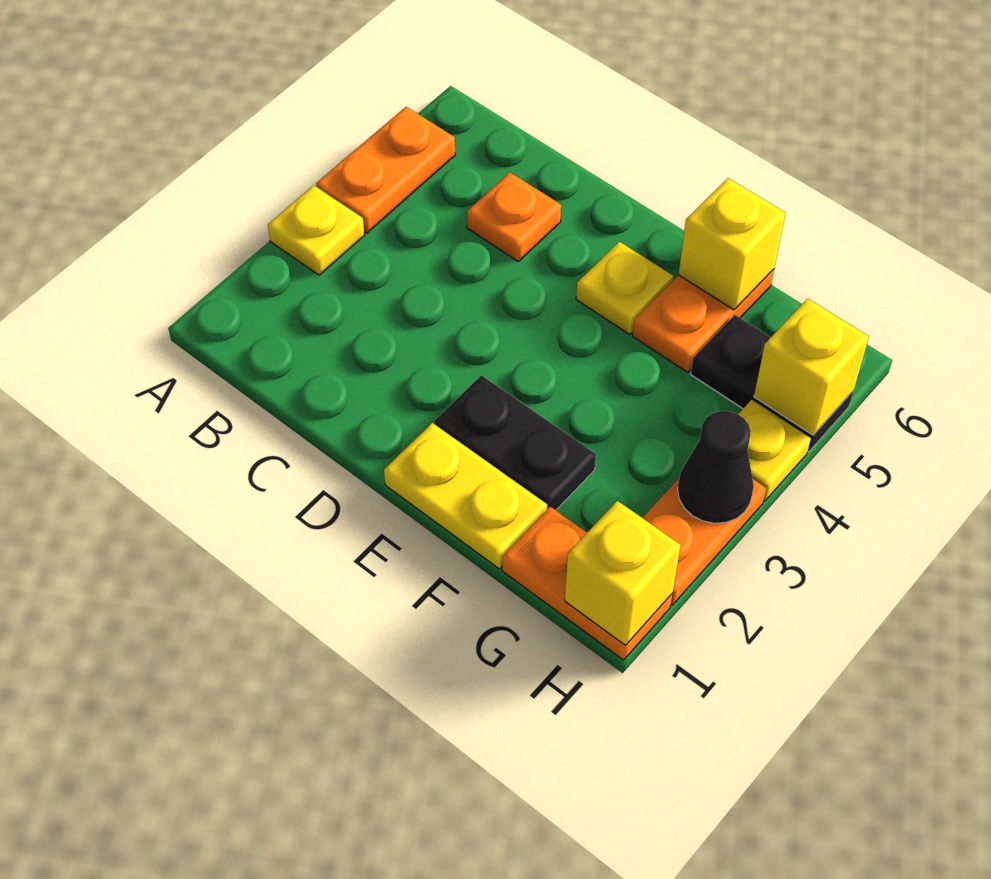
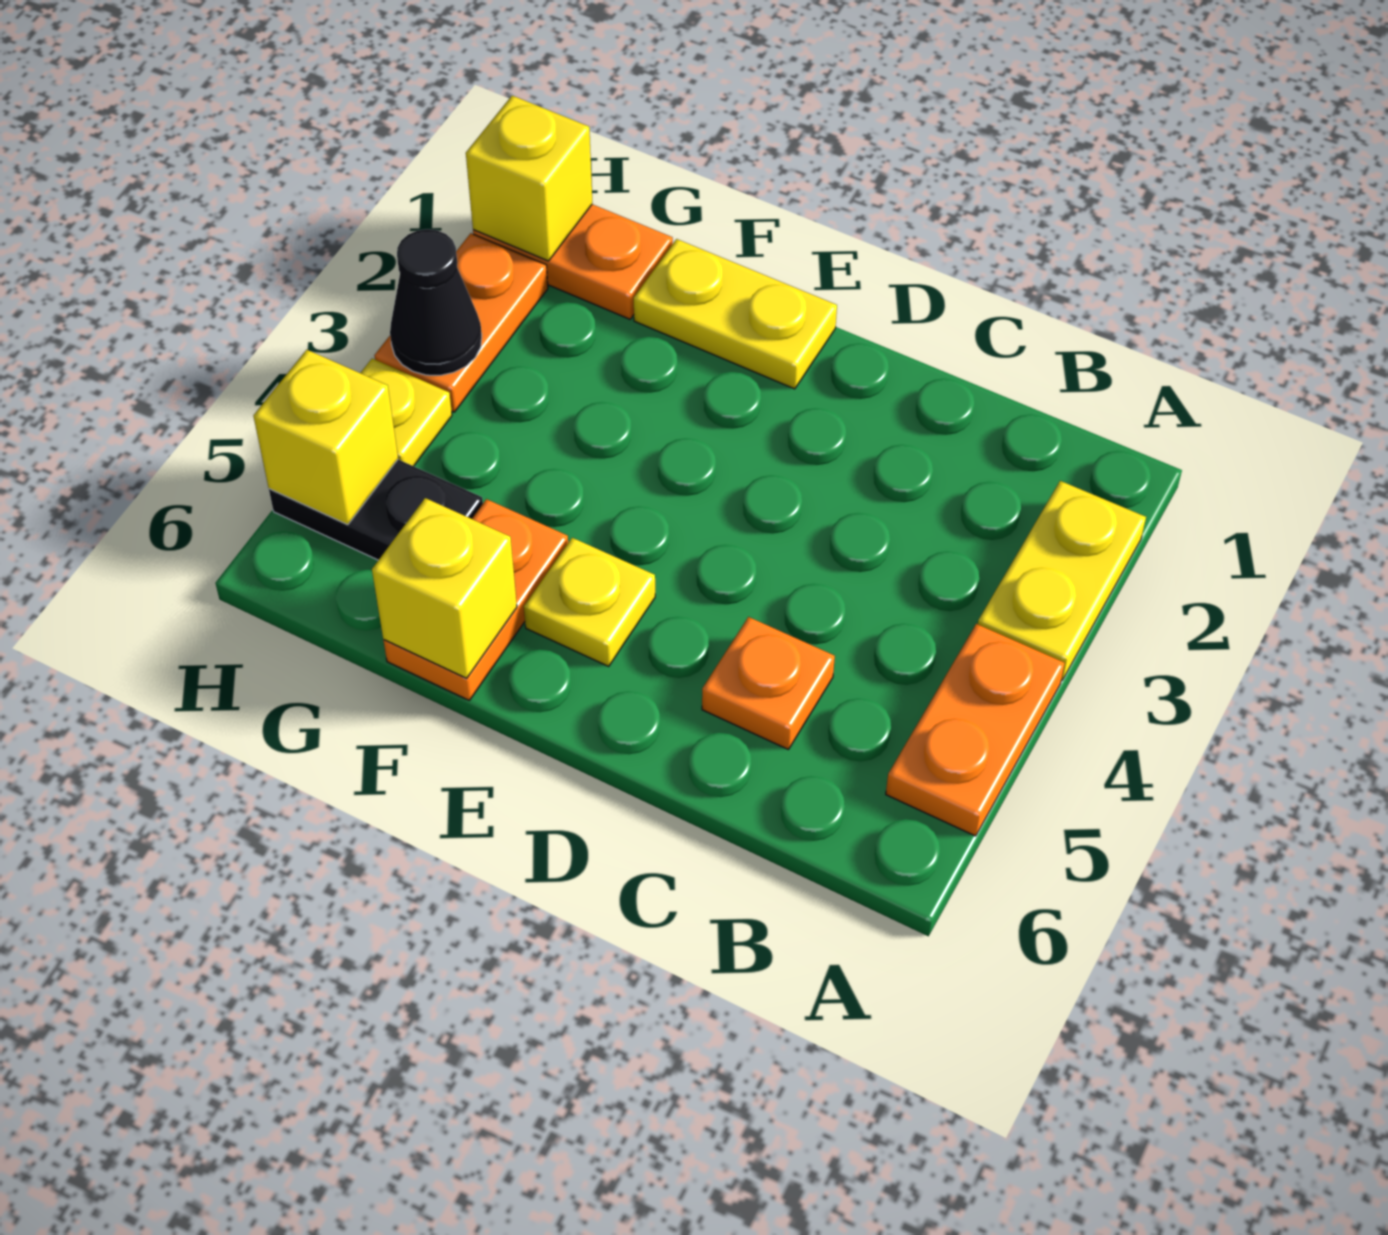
yellow plate A3 level 1 -> yellow plate A2:A3 level 1
black plate E2:F2 level 1 -> none

